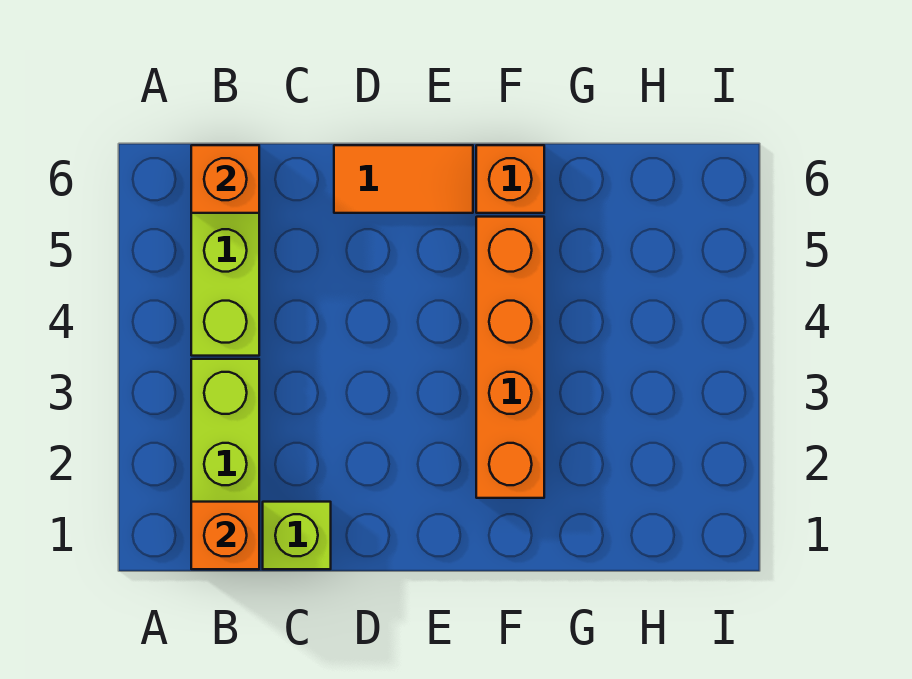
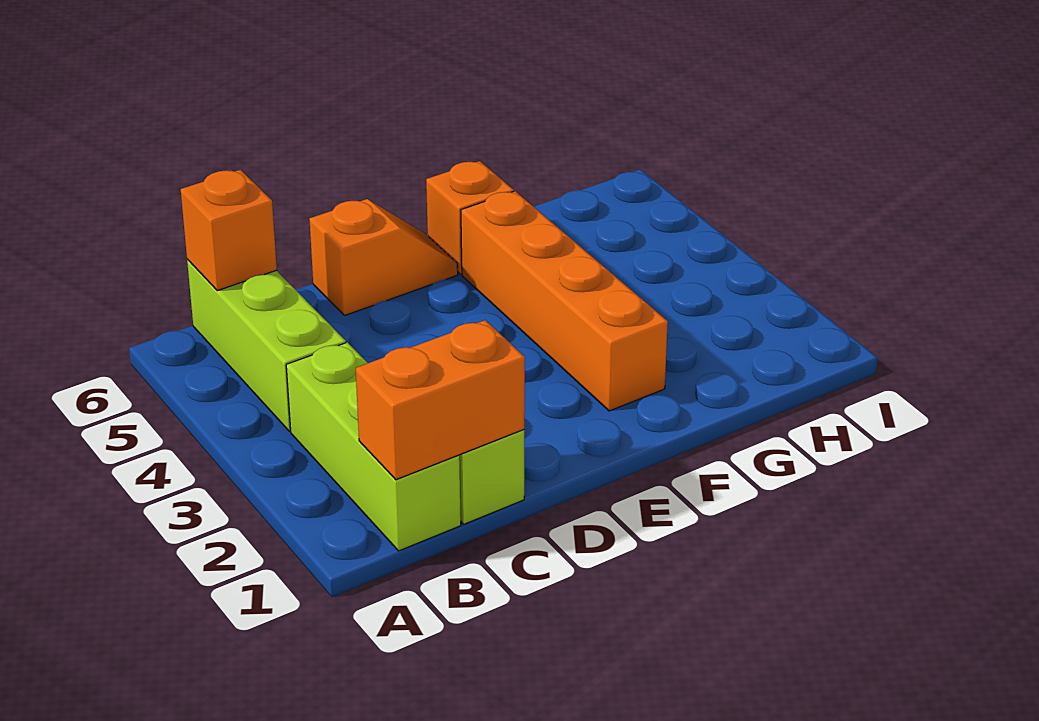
orange brick B1 level 2 -> orange brick B1:C1 level 2
orange tile D6:E6 level 1 -> orange slope D6:E6 level 1 top D

